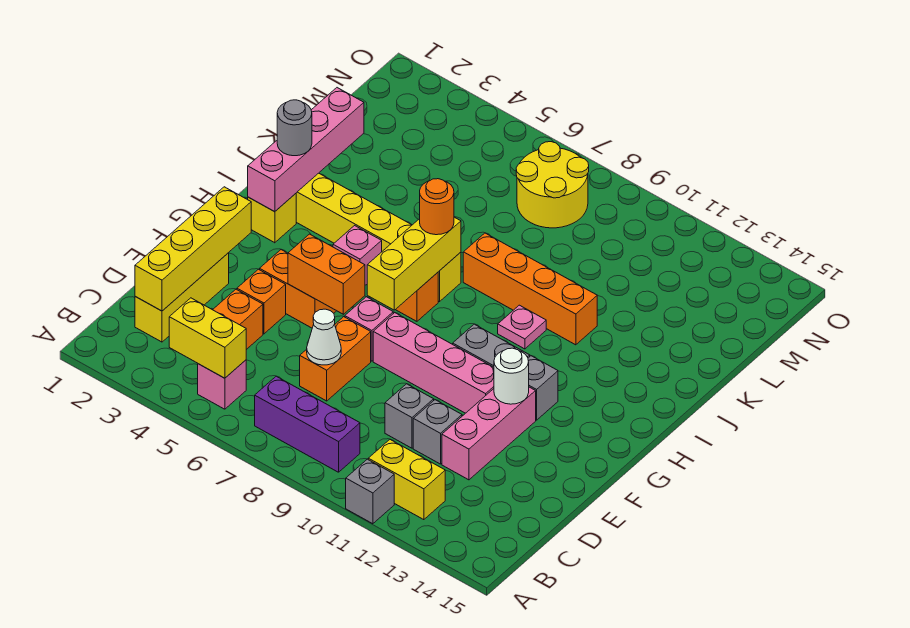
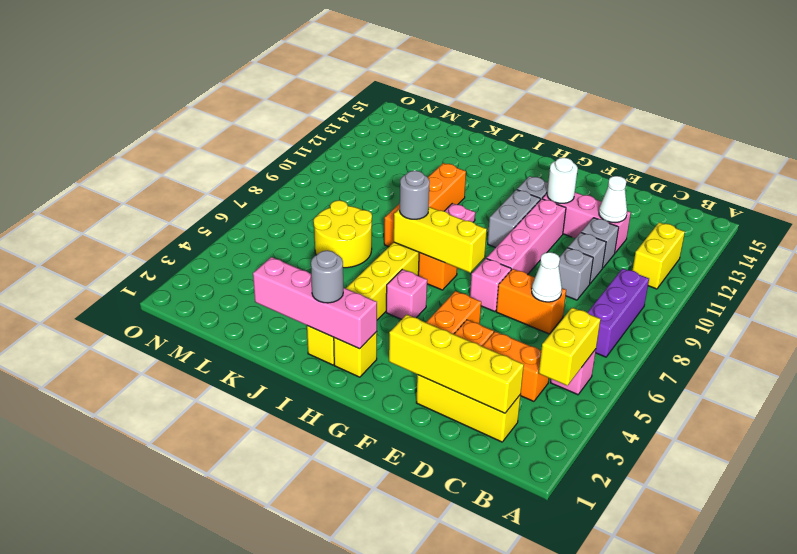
grey brick A11 level 1 -> grey brick D9 level 1
none -> white cone D12 level 2
orange brick F5:F6 level 2 -> none
orange round brick I7 level 3 -> grey round brick I7 level 3
yellow round brick M7:N8 level 1 -> yellow round brick K6:L7 level 1

